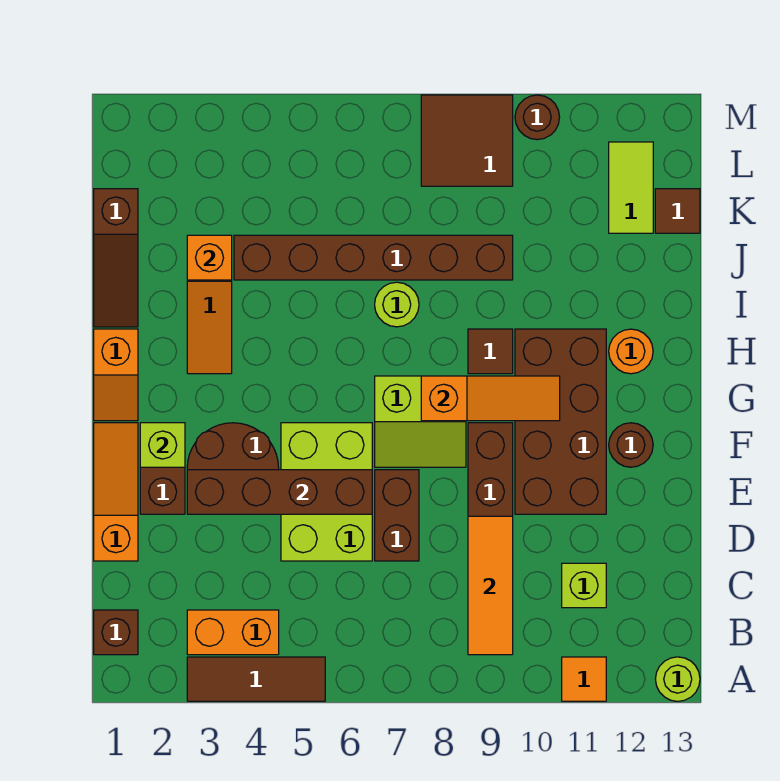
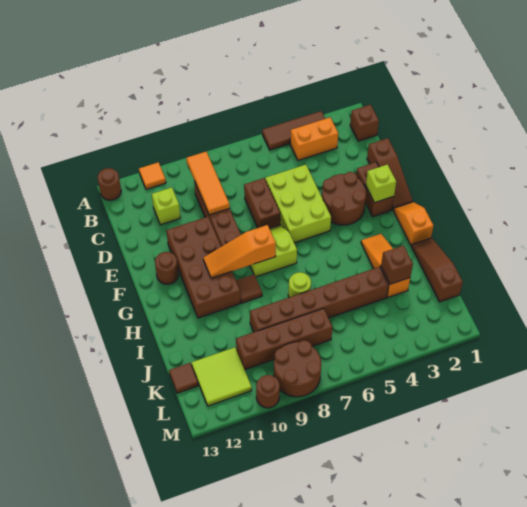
lime round brick A13 level 1 -> brown round brick A13 level 1
orange slope D1:F1 level 1 top D -> brown slope D1:F1 level 1 top D
brown brick E3:E6 level 2 -> brown brick K7:K10 level 1
orange round brick H12 level 1 -> none
orange brick J3 level 2 -> brown brick J3 level 2
lime tile K12:L12 level 1 -> lime tile K11:L12 level 1
brown tile L8:M9 level 1 -> brown round brick L8:M9 level 1

